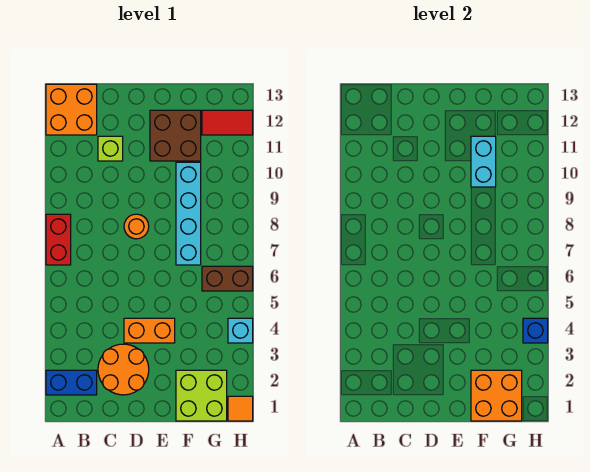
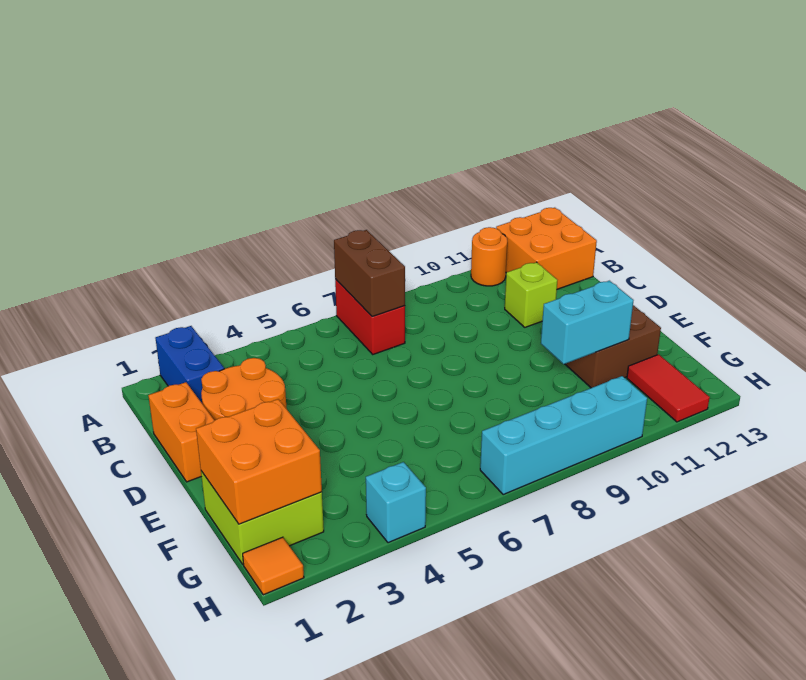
red brick A7:A8 level 1 -> red brick A7:B7 level 1
orange brick D4:E4 level 1 -> orange brick C1:D1 level 1
orange round brick D8 level 1 -> orange round brick A11 level 1
cyan brick F7:F10 level 1 -> cyan brick H7:H10 level 1
brown brick G6:H6 level 1 -> brown brick A7:B7 level 2
blue brick H4 level 2 -> none

